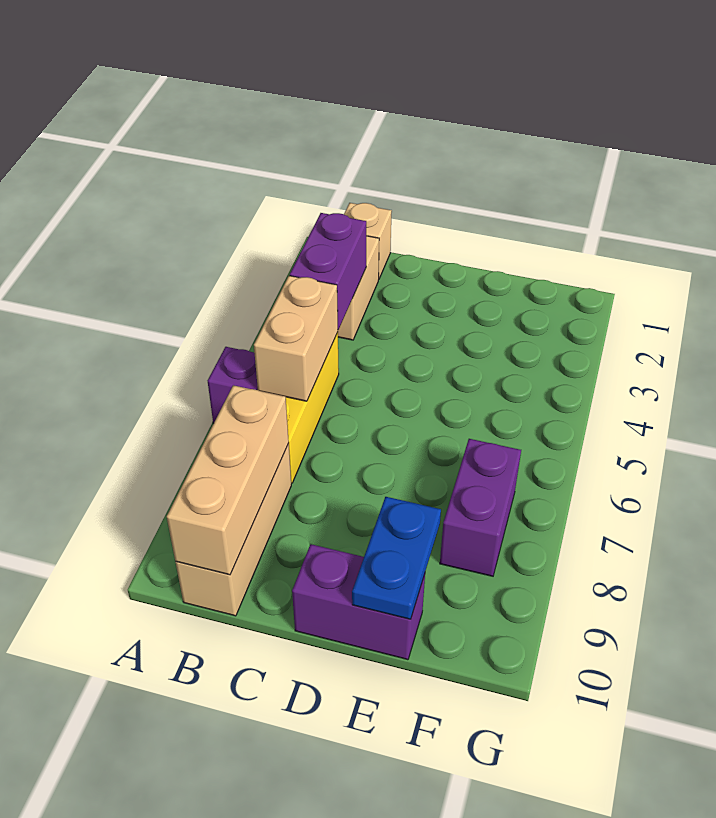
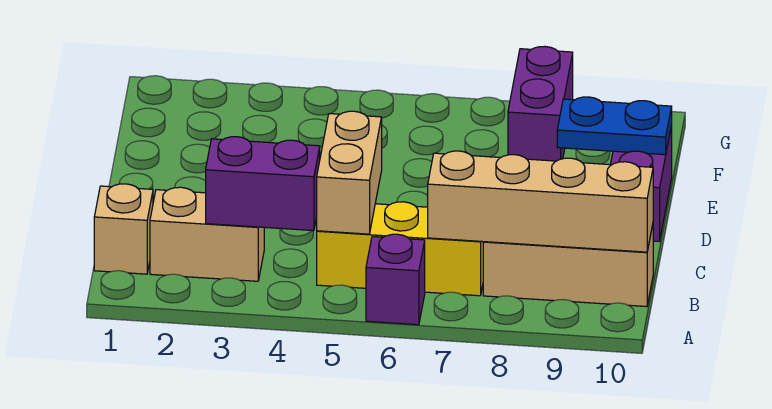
tan brick B5:B6 level 2 -> tan brick B5:C5 level 2
tan brick B8:B10 level 2 -> tan brick B7:B10 level 2
purple brick F7:F8 level 1 -> purple brick F8:G8 level 1

